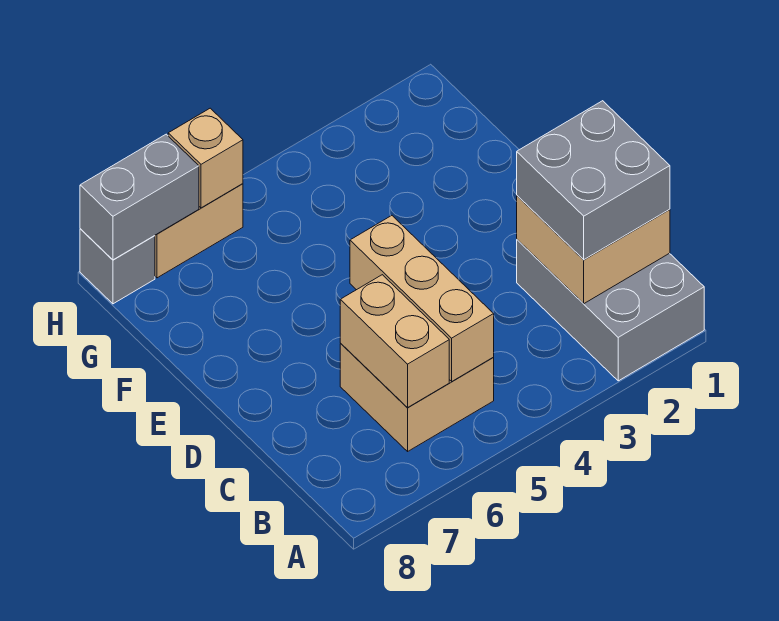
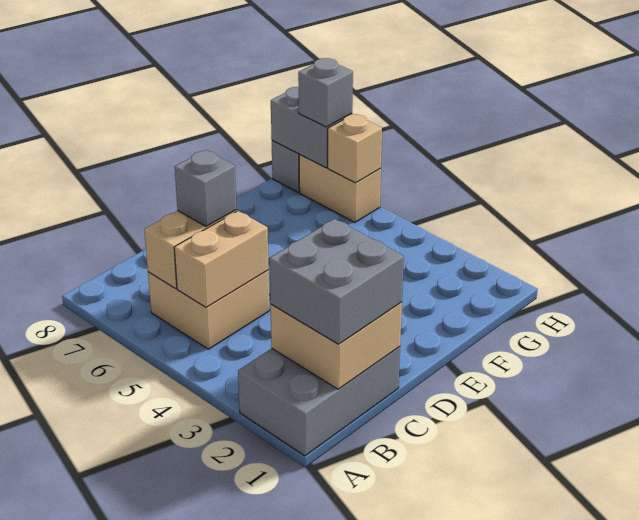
tan brick B5:D5 level 2 -> tan brick B5:C5 level 2
none -> grey brick C6 level 3
none -> grey brick H7 level 3

